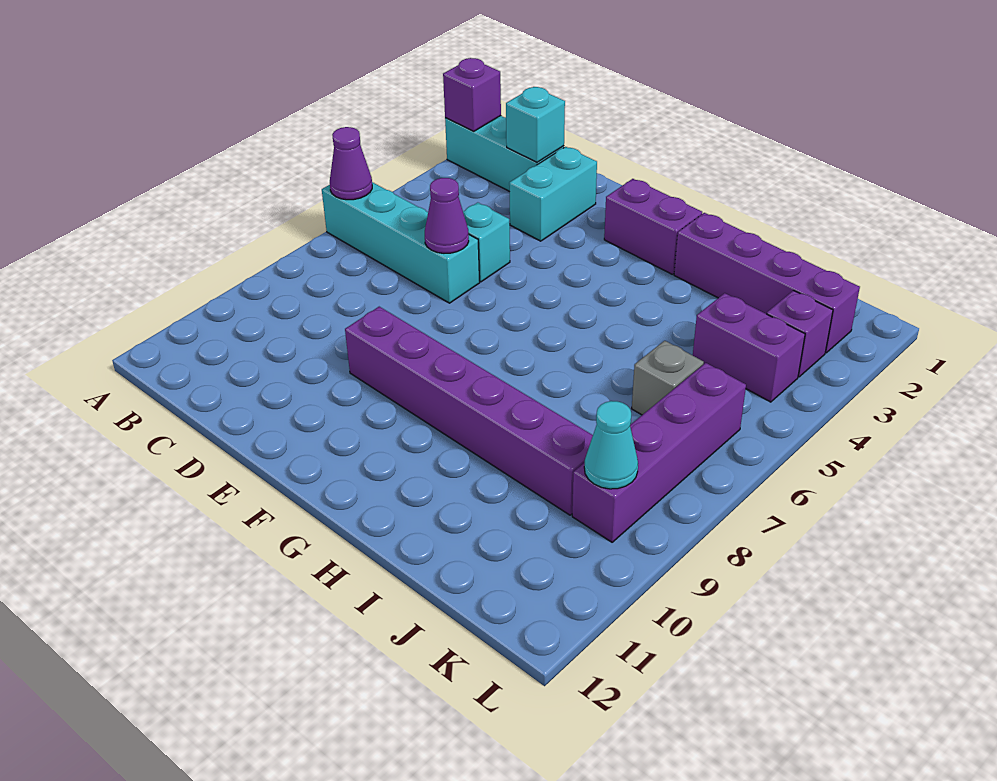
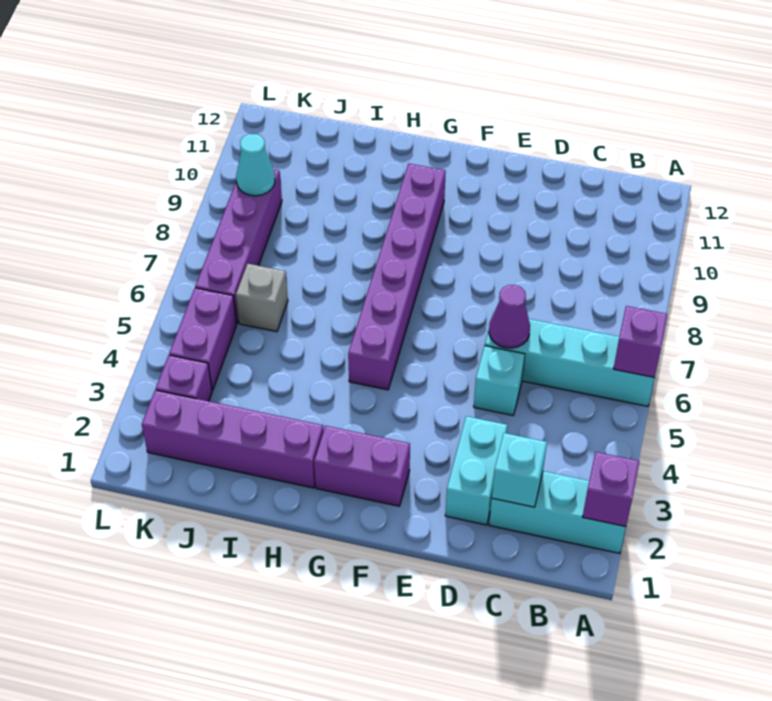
purple cone A6 level 2 -> purple brick A6 level 2
purple brick E9:J9 level 1 -> purple brick G5:G10 level 1
purple brick J4:K4 level 1 -> purple brick K4:K5 level 1

